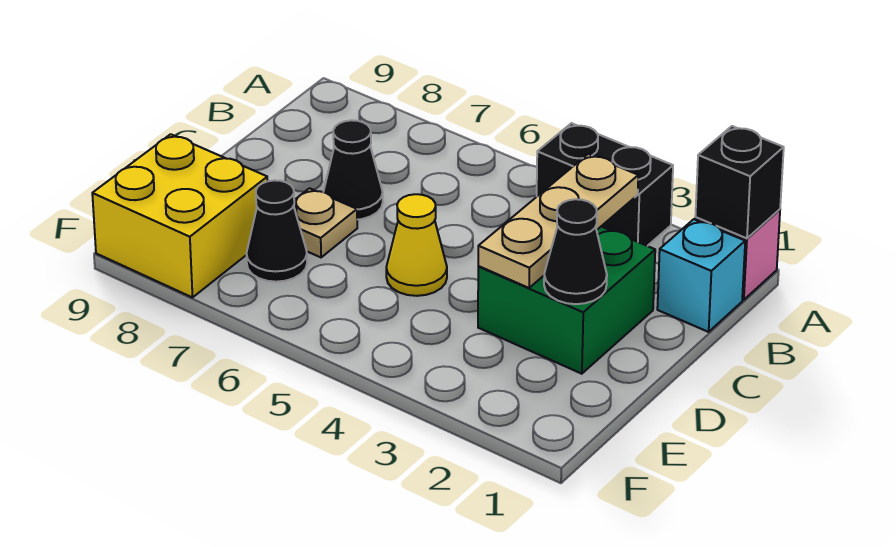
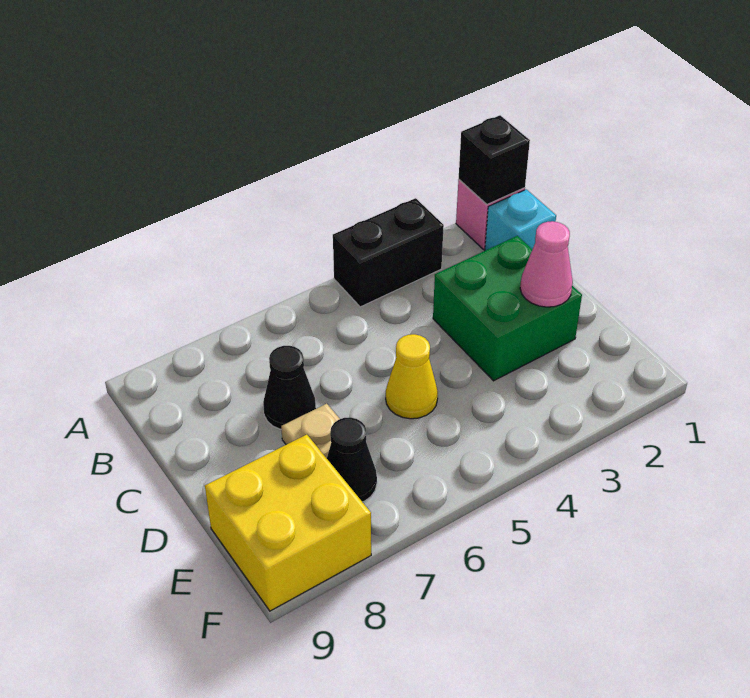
tan plate B3:D3 level 2 -> none
black cone D2 level 2 -> pink cone D2 level 2

